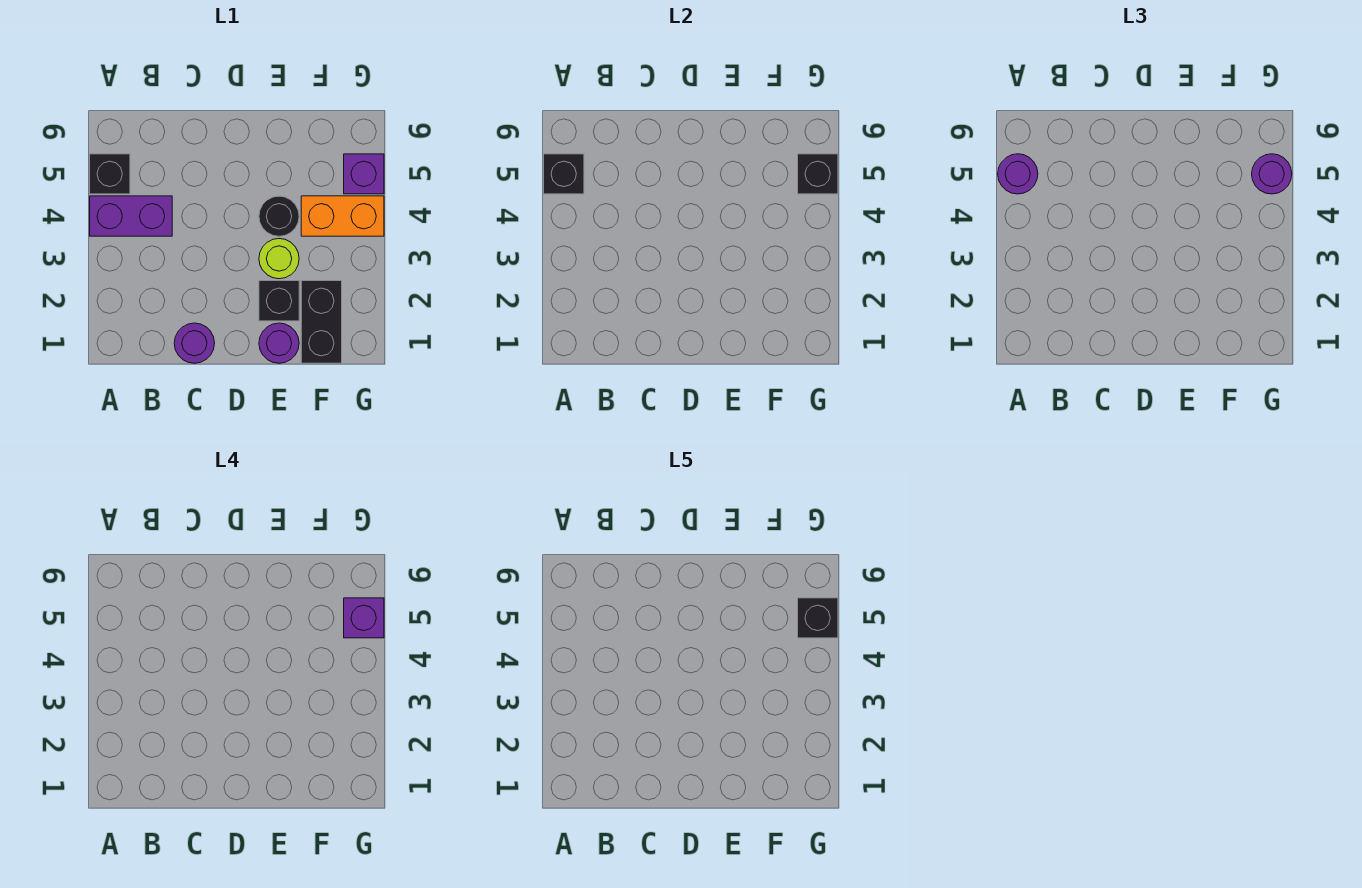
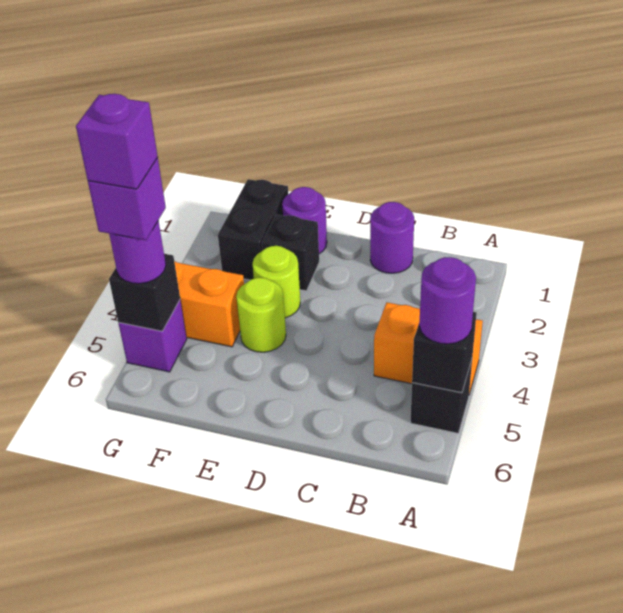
purple brick A4:B4 level 1 -> orange brick A4:B4 level 1
black round brick E4 level 1 -> lime round brick E4 level 1
black brick G5 level 5 -> purple brick G5 level 5

